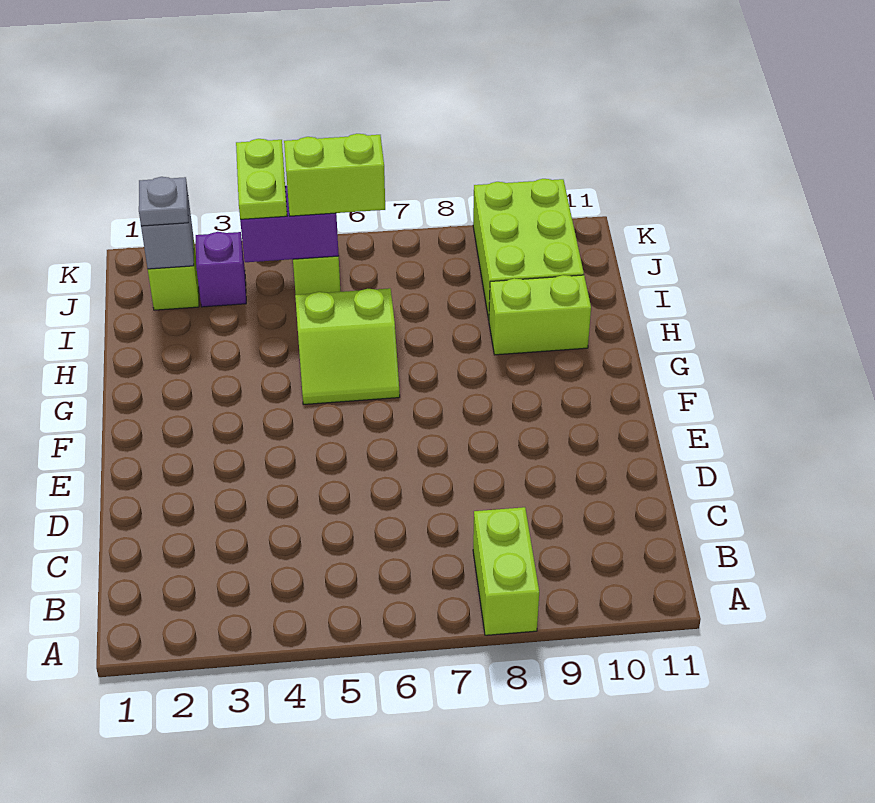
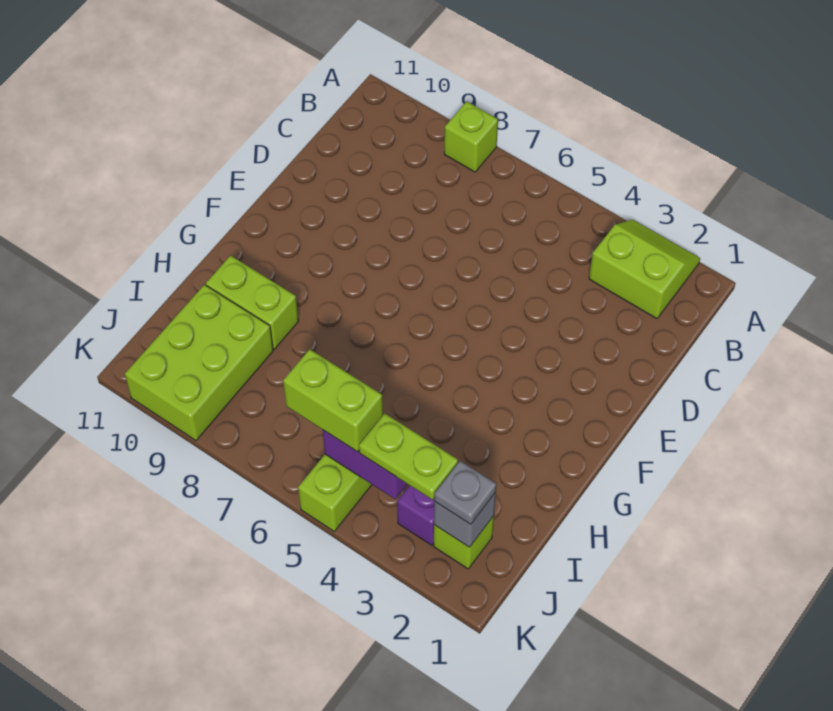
lime brick A8:B8 level 1 -> lime brick A8 level 1
lime slope G5:H6 level 1 top H -> lime slope A2:B3 level 1 top B
lime plate J4:K4 level 3 -> lime plate J3:J4 level 3

